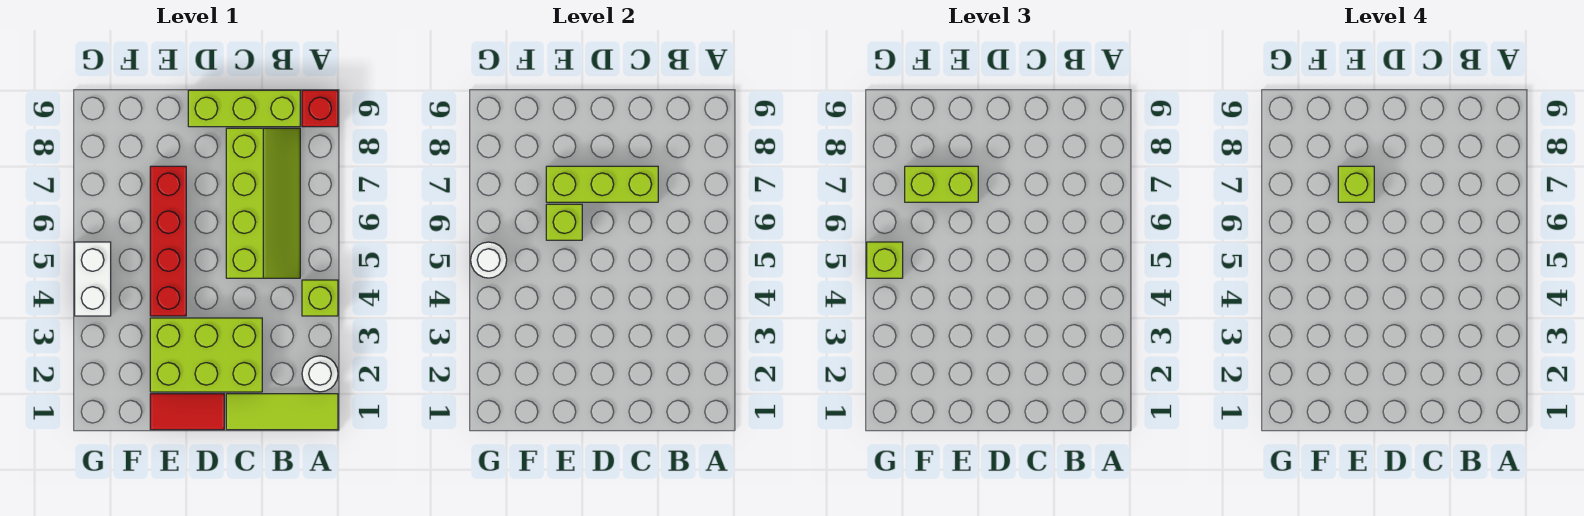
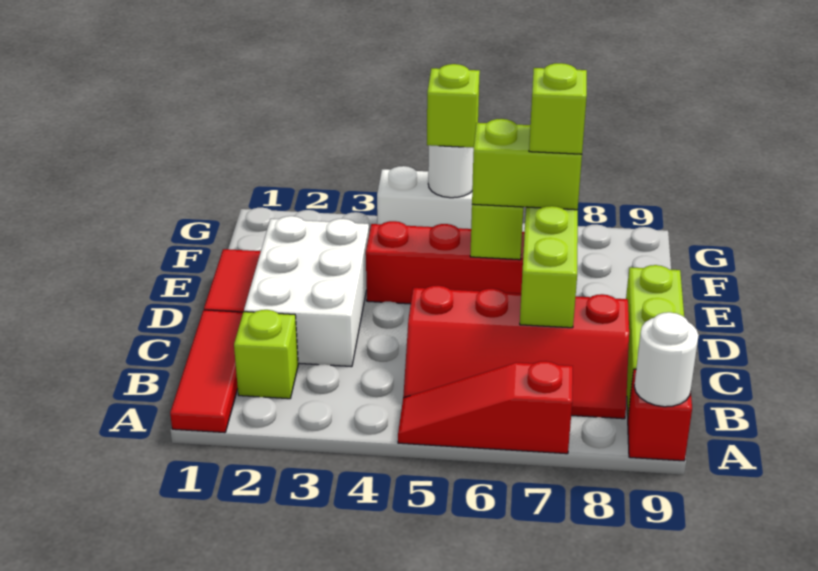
lime tile A1:C1 level 1 -> red tile A1:C1 level 1
white round brick A2 level 1 -> white round brick A9 level 2
lime brick A4 level 1 -> lime brick B2 level 1
none -> red slope A5:A7 level 1 top 7
lime slope B5:C8 level 1 top C -> red slope B5:C8 level 1 top C
lime brick C2:E3 level 1 -> white brick C2:E3 level 1
lime brick E7:F7 level 3 -> lime brick E6:E7 level 3

